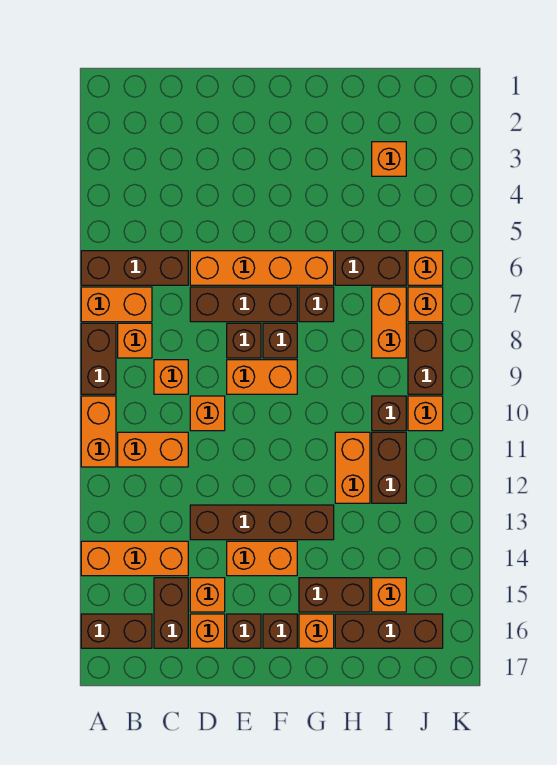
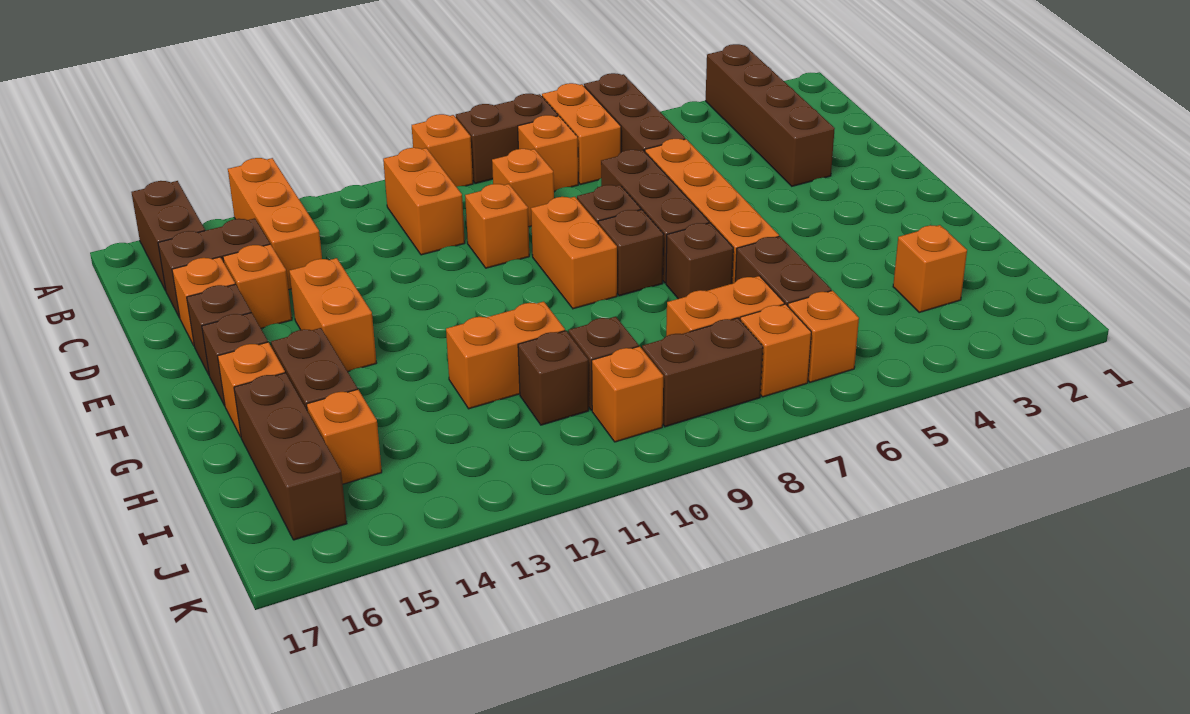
orange brick A10:A11 level 1 -> orange brick A10 level 1
brown brick D13:G13 level 1 -> brown brick A3:D3 level 1
brown brick I11:I12 level 1 -> brown brick I11 level 1

